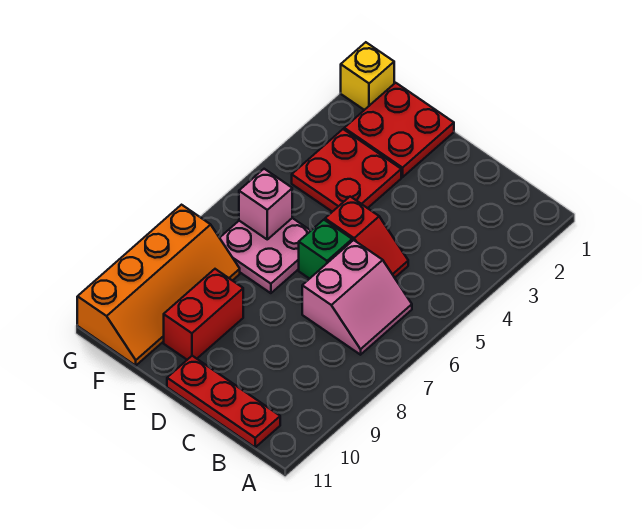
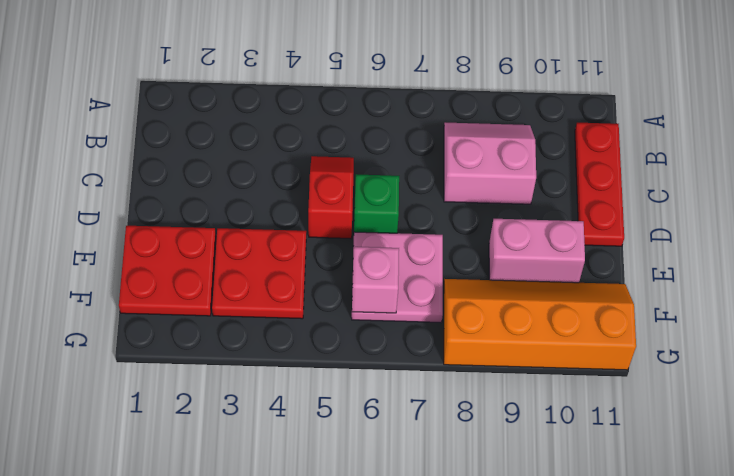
pink slope B6:C7 level 1 top C -> pink slope B8:C9 level 1 top C
red brick E9:E10 level 1 -> pink brick E9:E10 level 1
yellow brick G1 level 1 -> none

